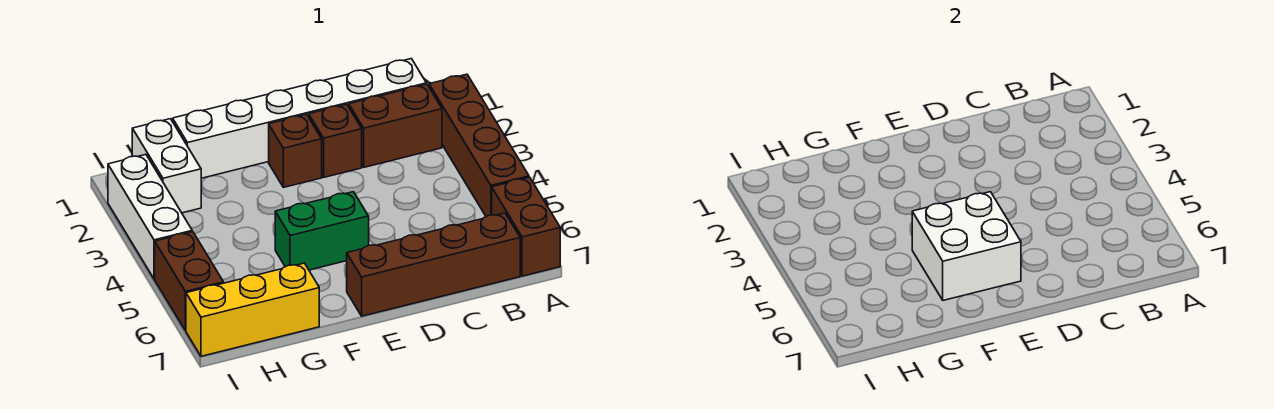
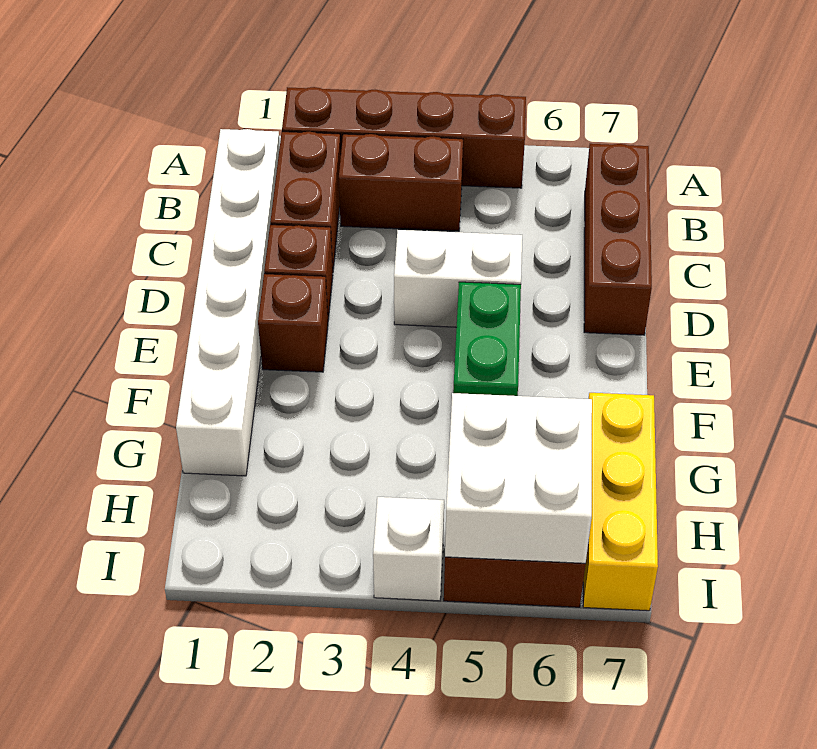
brown brick A6:A7 level 1 -> brown brick B3:B4 level 1
brown brick B7:E7 level 1 -> brown brick B7:D7 level 1
white brick E5:F6 level 2 -> white brick H5:I6 level 2
white brick H1:H2 level 1 -> white brick D4:D5 level 1
white brick I2:I4 level 1 -> white brick I4 level 1

